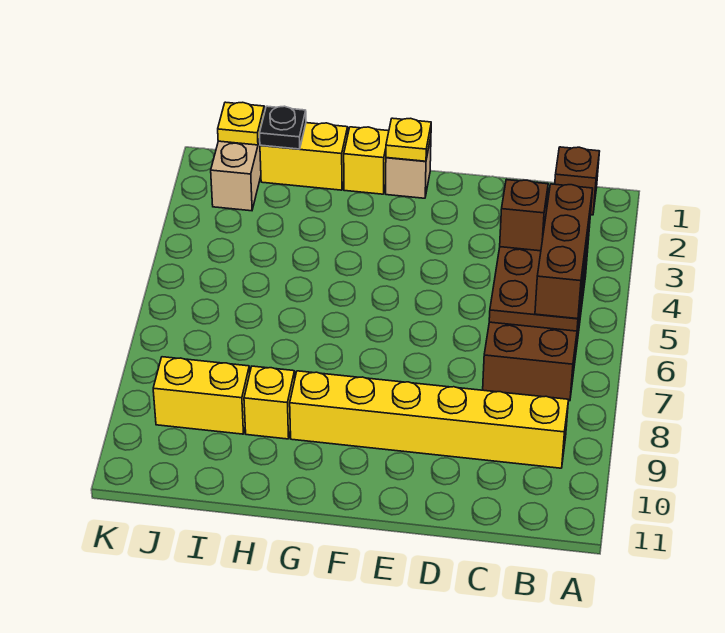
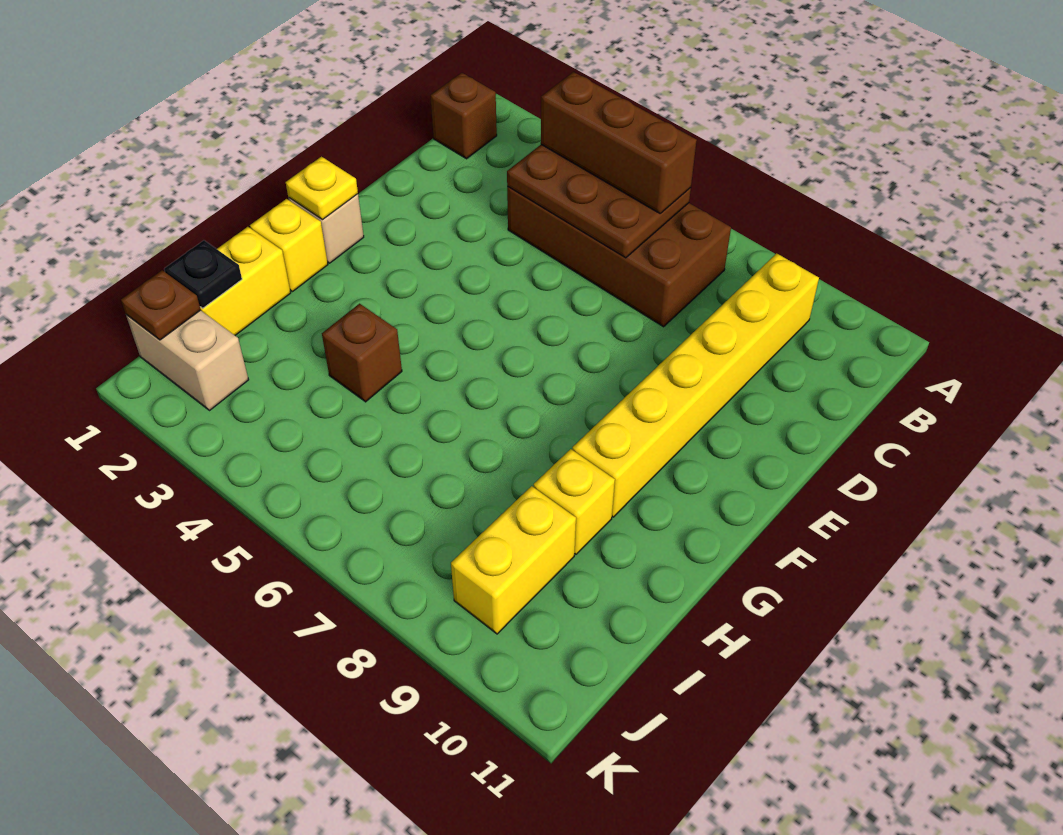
brown brick C4 level 3 -> brown brick H4 level 1
yellow plate J1 level 2 -> brown plate J1 level 2

